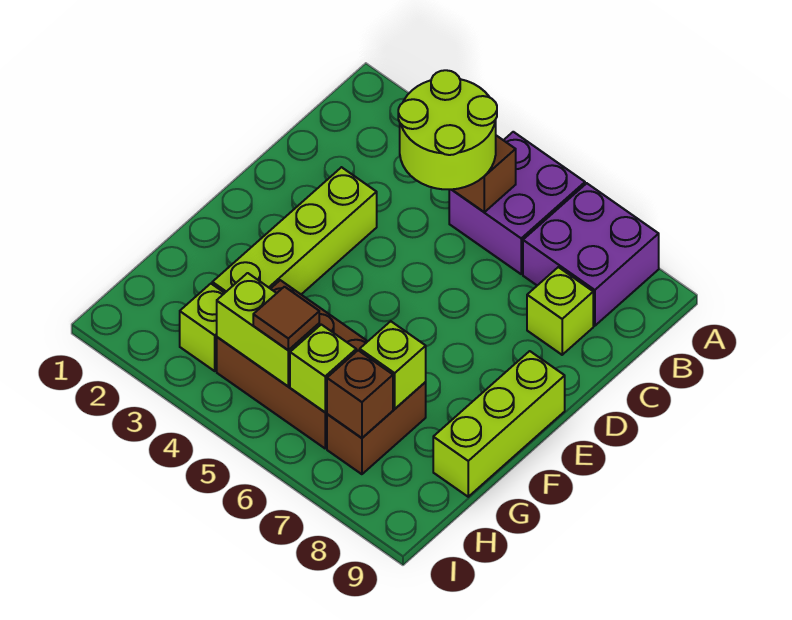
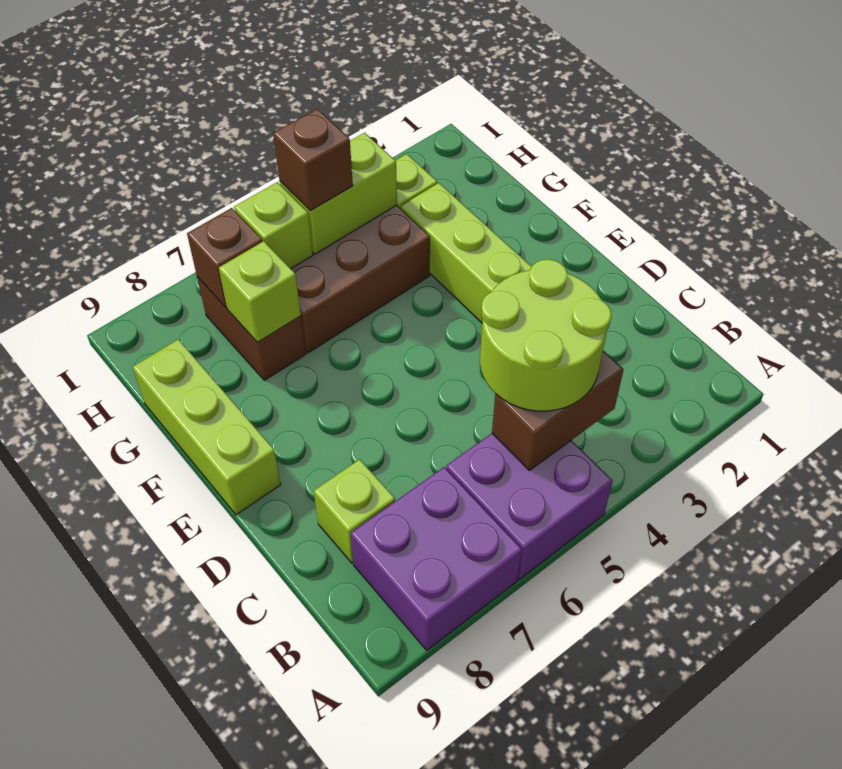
brown tile H5 level 3 -> brown brick H5 level 3

